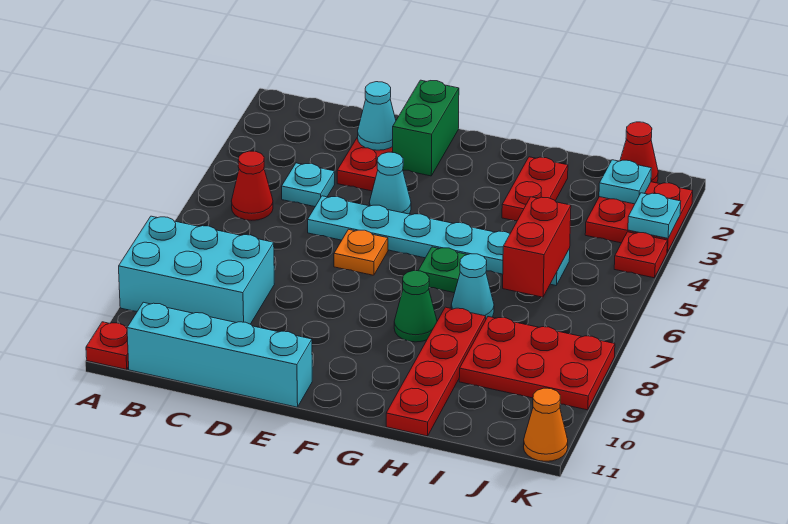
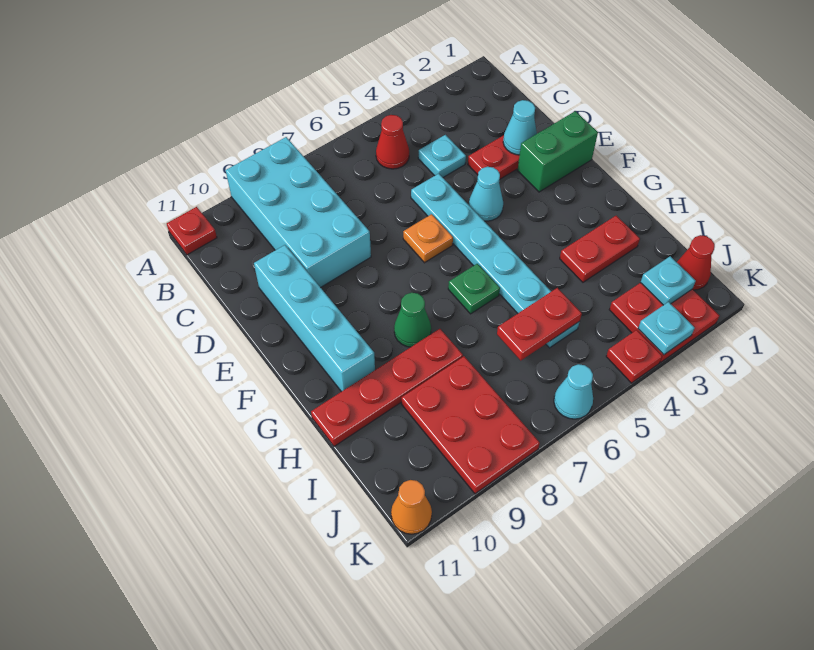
cyan brick A8:C9 level 1 -> cyan brick A8:D9 level 1
cyan brick B11:E11 level 1 -> cyan brick D10:G10 level 1
cyan cone H7 level 1 -> cyan cone K6 level 1
red brick I5:I6 level 2 -> red plate I5:I6 level 2

